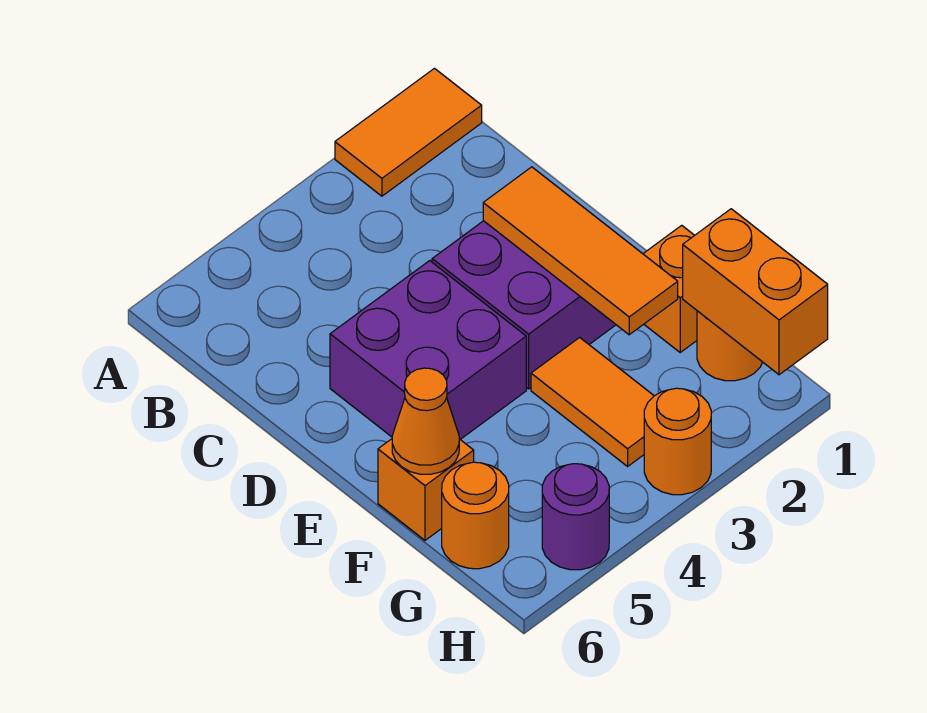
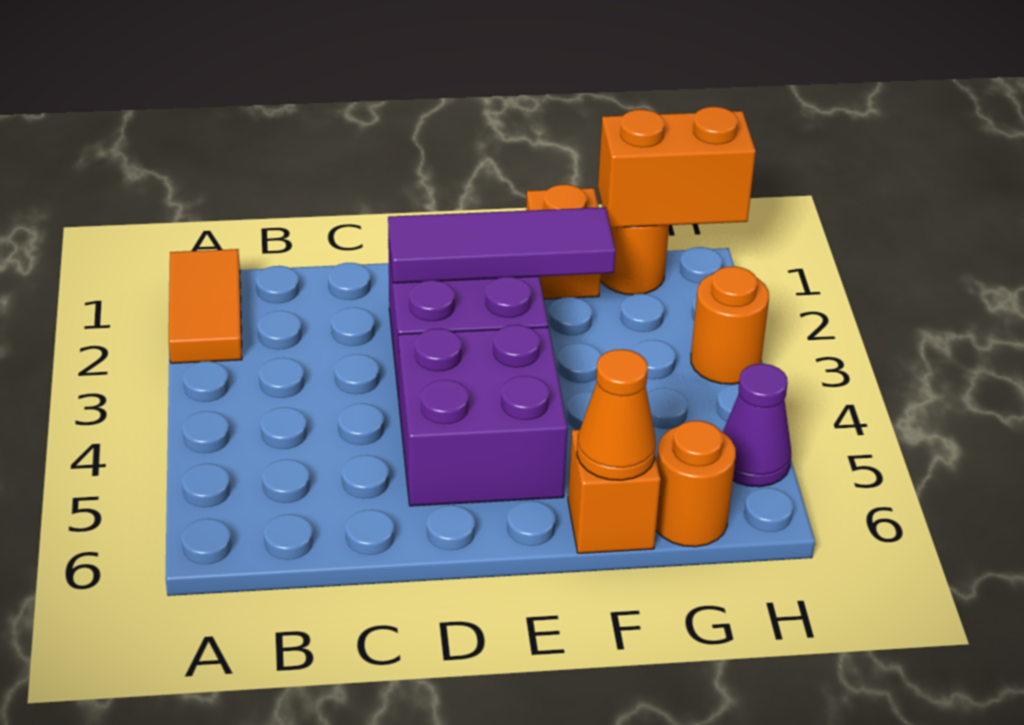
orange tile D2:F2 level 2 -> purple tile D2:F2 level 2
orange tile F3:G3 level 1 -> none
purple round brick H5 level 1 -> purple cone H5 level 1

